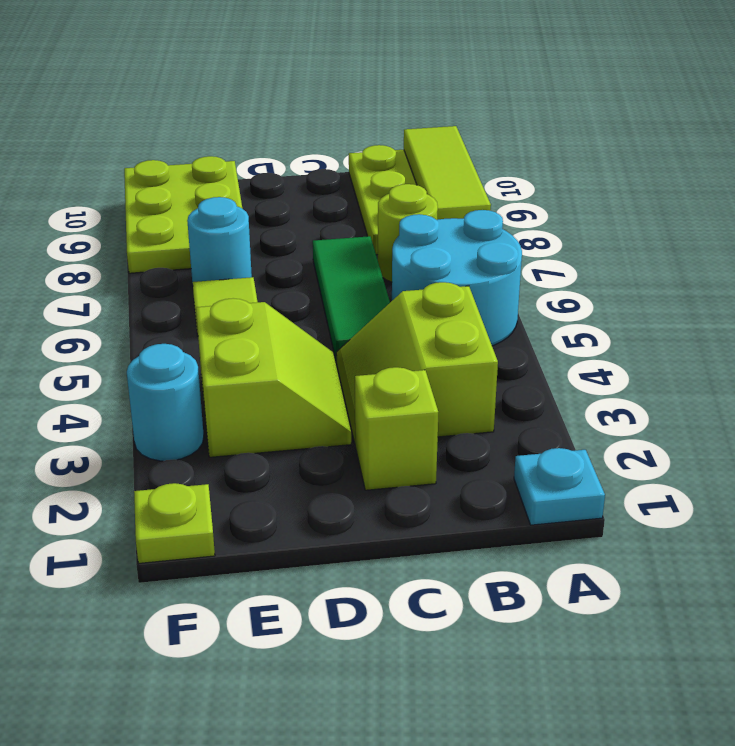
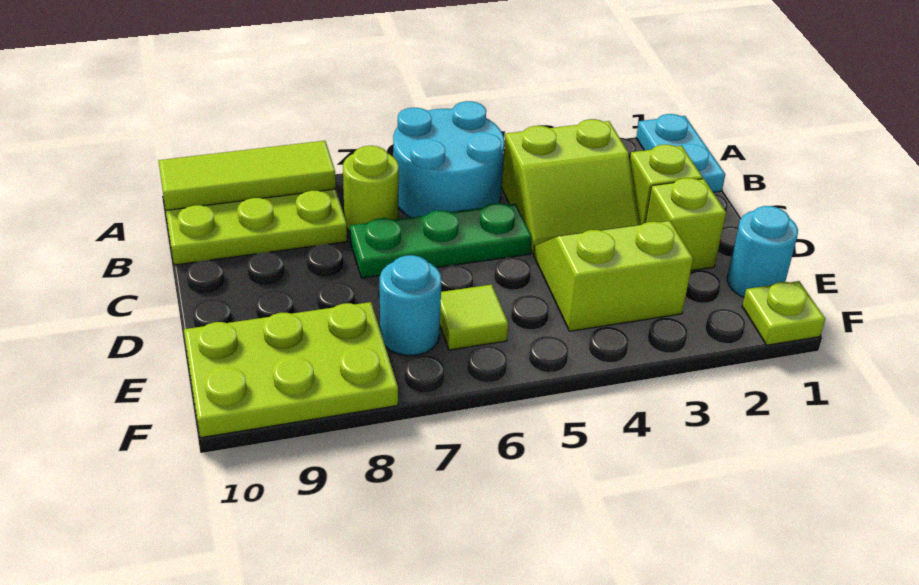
cyan plate A1 level 1 -> cyan plate A1:B1 level 1
green tile C5:C7 level 1 -> green plate C5:C7 level 1
none -> lime brick D2 level 1
cyan round brick F3 level 1 -> cyan round brick E1 level 1

